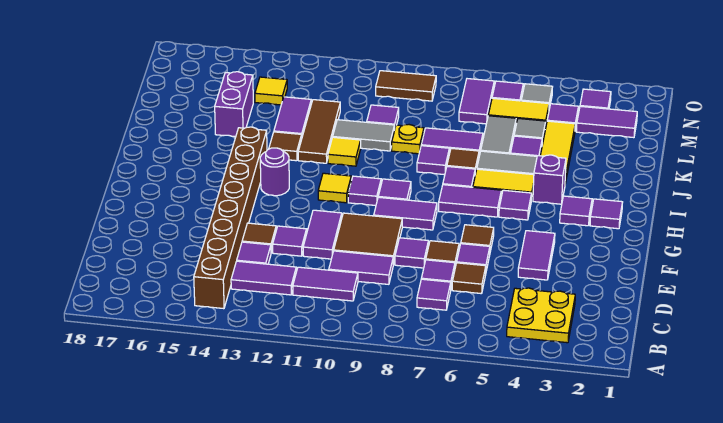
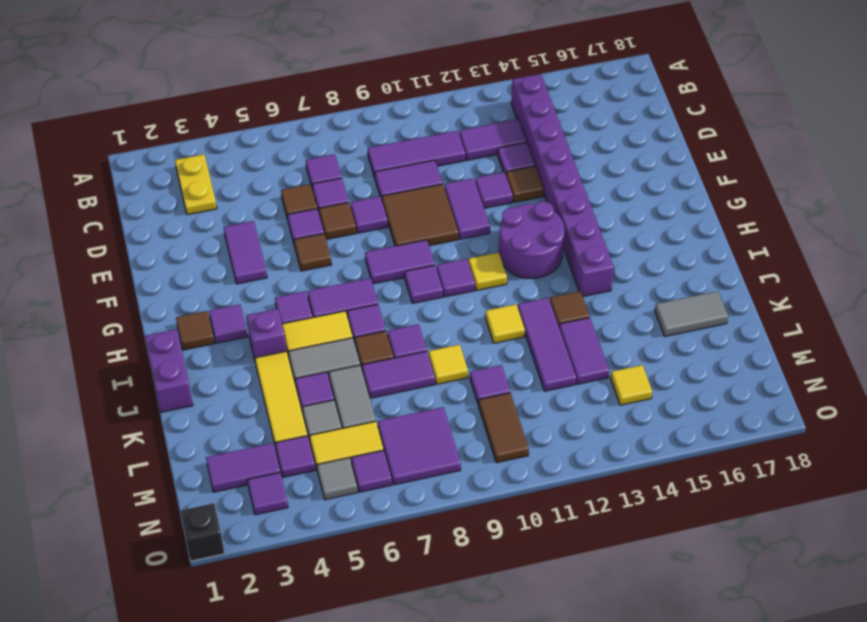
yellow plate B3:C4 level 1 -> yellow plate B3:C3 level 1
brown brick B14:I14 level 1 -> purple brick B14:I14 level 1
purple tile C10:C11 level 1 -> purple tile C9:C11 level 1
purple tile H2 level 1 -> brown tile H2 level 1
purple round brick H13 level 1 -> purple round brick G12:H13 level 1
brown tile J12:L12 level 1 -> purple tile J12:L12 level 1
yellow plate K9 level 1 -> yellow tile K9 level 1
grey tile K10:K11 level 1 -> grey tile K16:K17 level 1
purple brick K15:L15 level 1 -> purple brick I1:J1 level 1
purple tile M7:N7 level 1 -> purple tile M7:N8 level 1
brown tile N9:N10 level 1 -> brown tile M10:N10 level 1
none -> black brick O1 level 1

